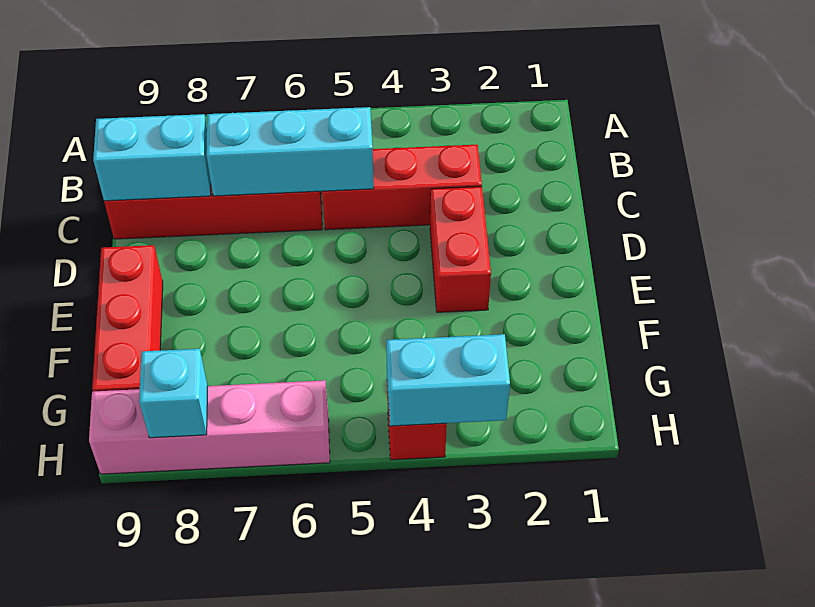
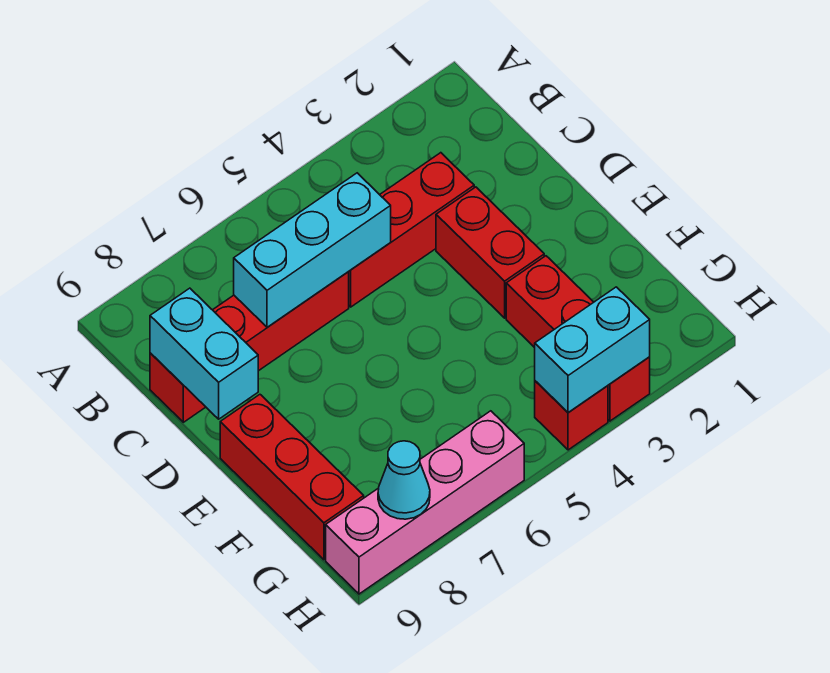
cyan brick C8:C9 level 2 -> cyan brick C9:D9 level 2
none -> red brick F3:H3 level 1
cyan brick H8 level 2 -> cyan cone H8 level 2

